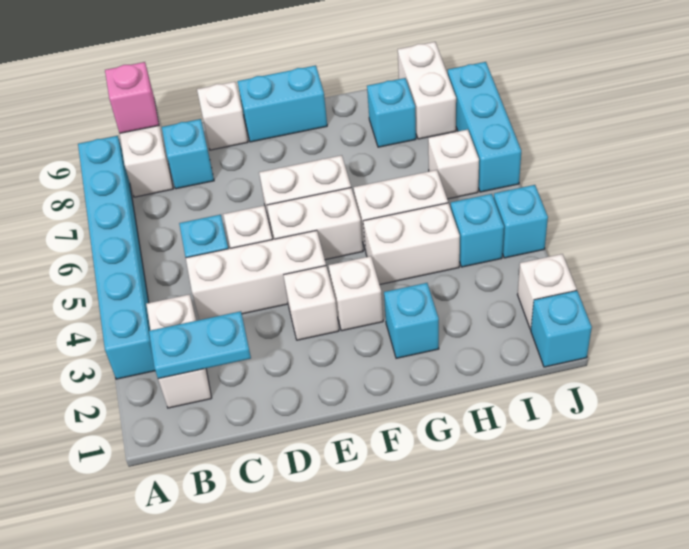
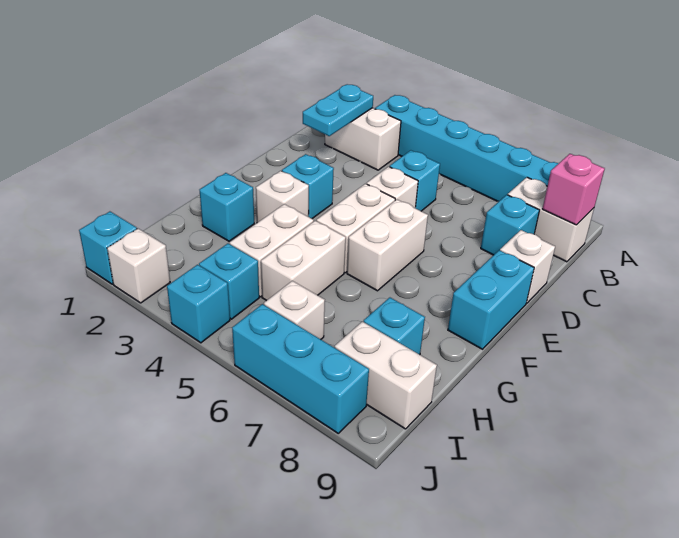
white brick C4:E4 level 1 -> none
white brick E3 level 1 -> cyan brick E3 level 1

